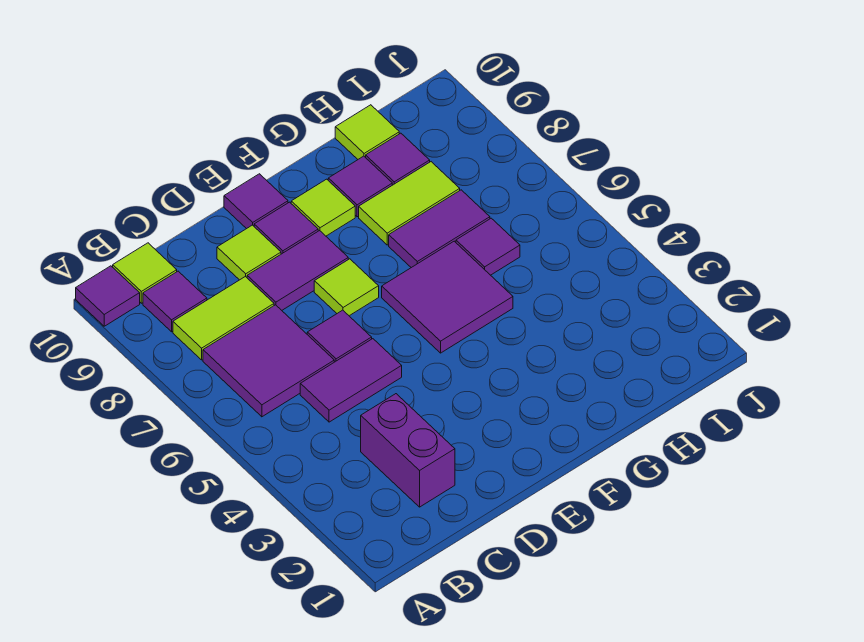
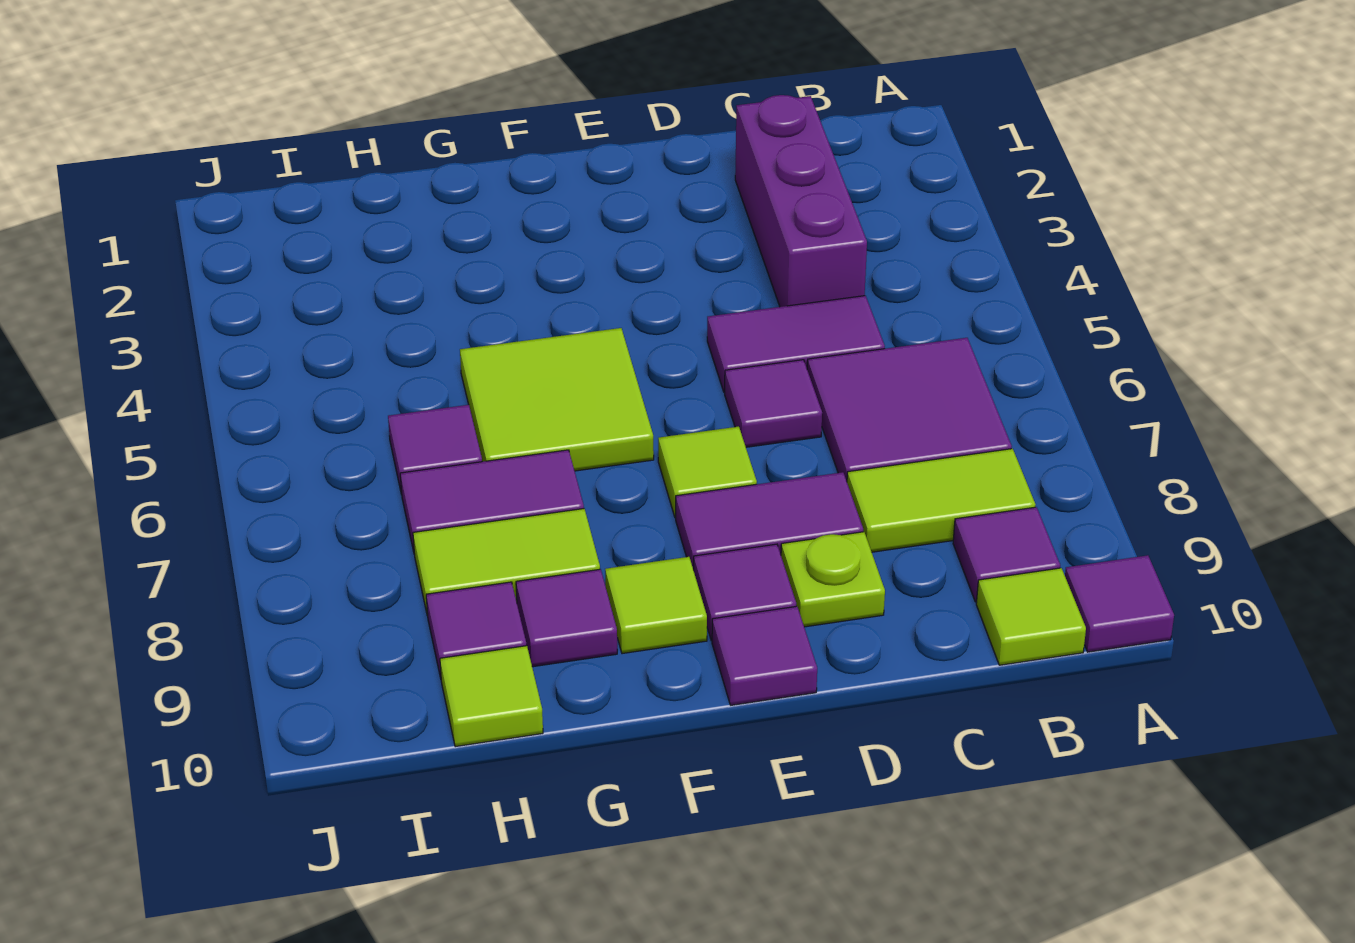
purple brick C2:C3 level 1 -> purple brick C2:C4 level 1
lime tile D9 level 1 -> lime plate D9 level 1
purple tile F5:G6 level 1 -> lime tile F5:G6 level 1

